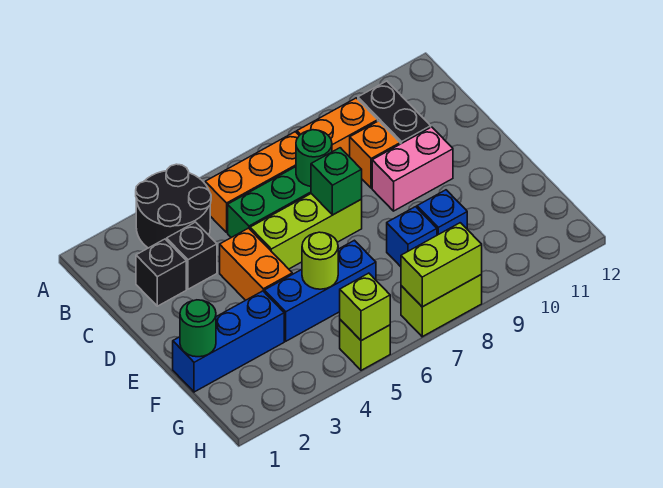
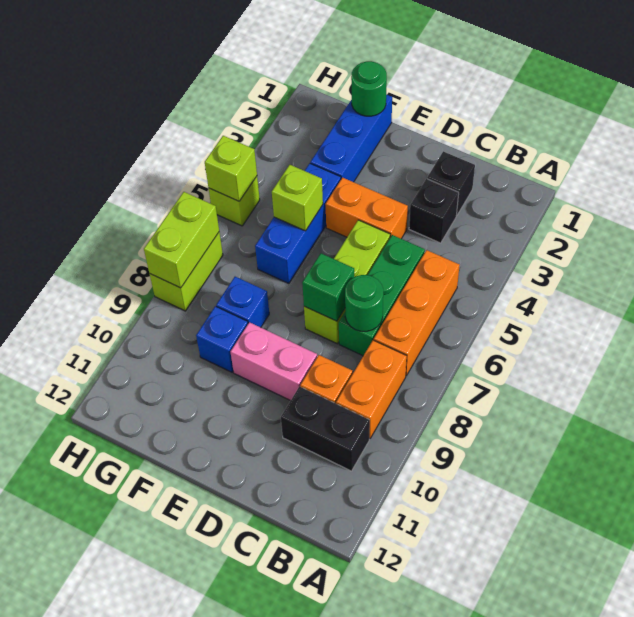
black round brick A3:B4 level 1 -> none
pink brick D9:D10 level 1 -> pink brick D9:E9 level 1
lime round brick F5 level 2 -> lime brick F5 level 2

